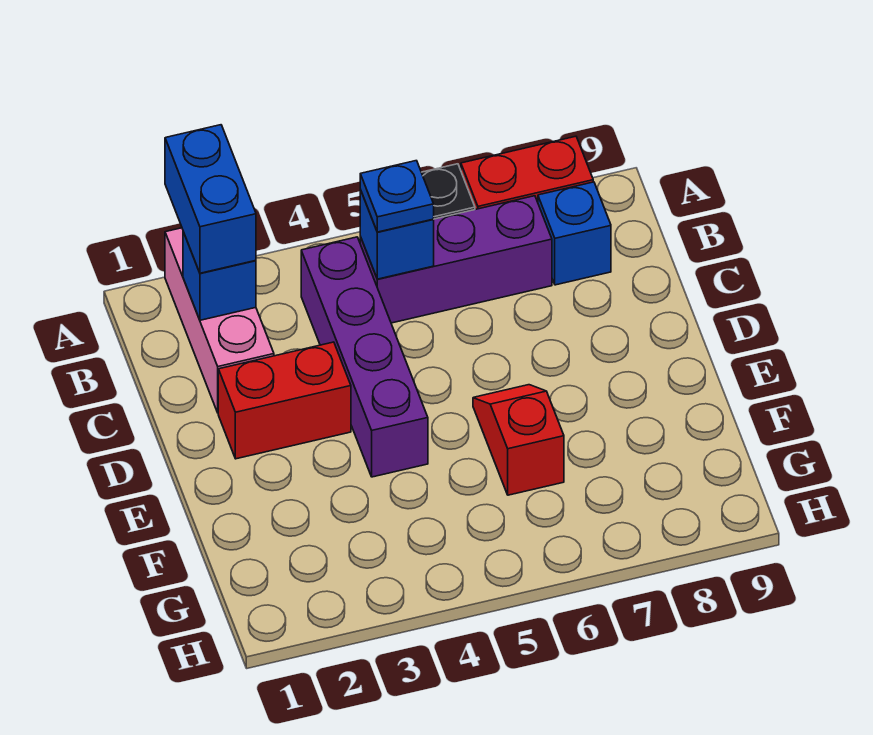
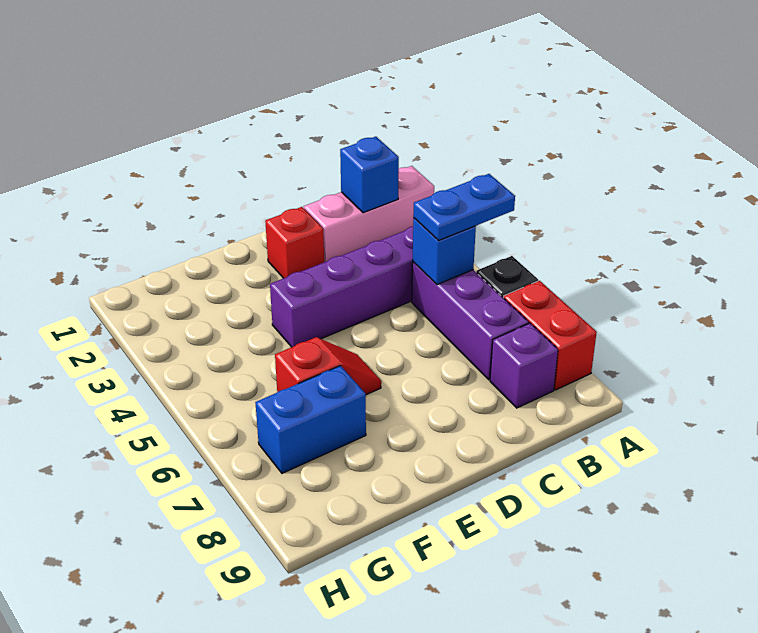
blue brick A2:B2 level 3 -> blue brick F7:G7 level 1
blue plate B5 level 3 -> blue plate A5:B5 level 3
blue brick B8 level 1 -> purple brick B8 level 1
red brick D2:D3 level 1 -> red brick D2 level 1

